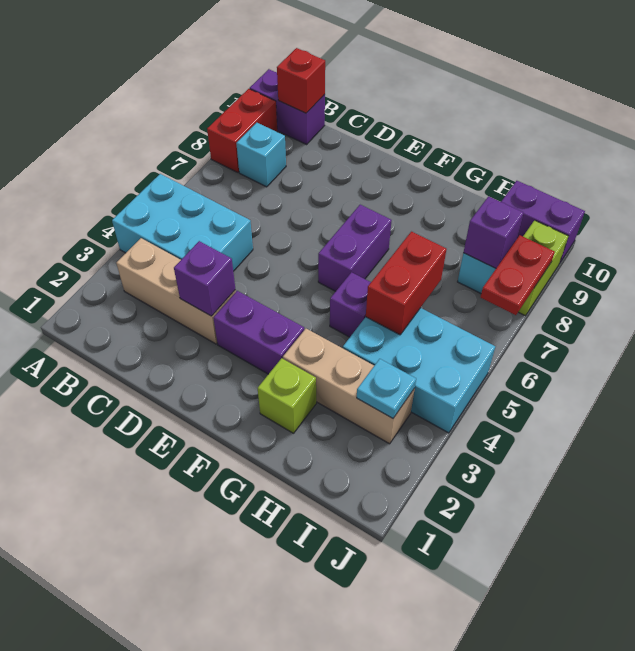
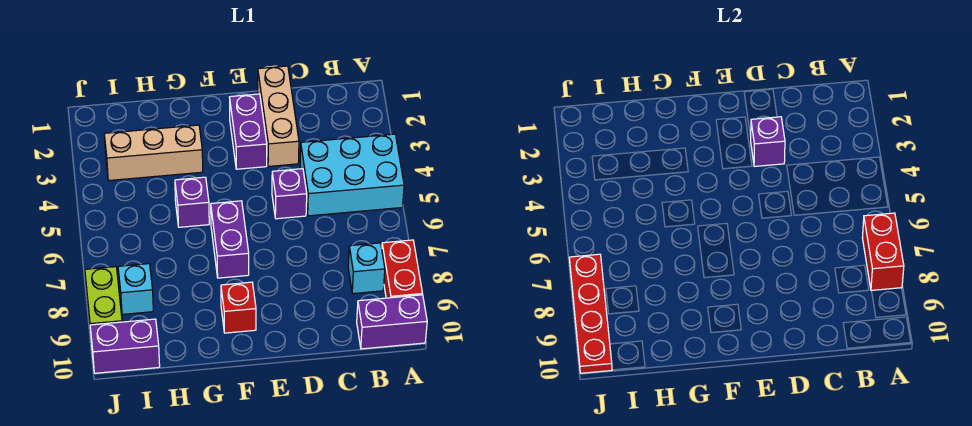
tan brick B3:D3 level 1 -> tan brick D1:D3 level 1
red brick B10 level 2 -> red brick F9 level 1
purple brick E3:F3 level 1 -> purple brick E2:E3 level 1
lime brick G2 level 1 -> none
cyan brick H4:J5 level 1 -> none
red brick H5:H6 level 2 -> red brick A7:A8 level 2
cyan plate I3 level 2 -> none
purple brick I8 level 2 -> purple brick D5 level 1
red plate J7:J8 level 2 -> red plate J7:J10 level 2

